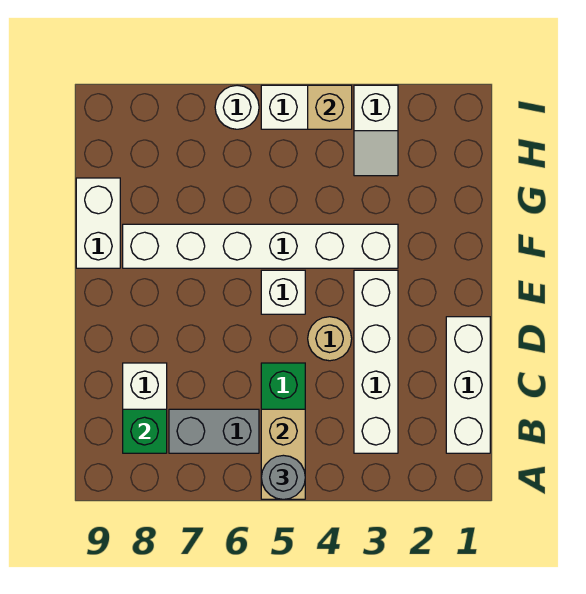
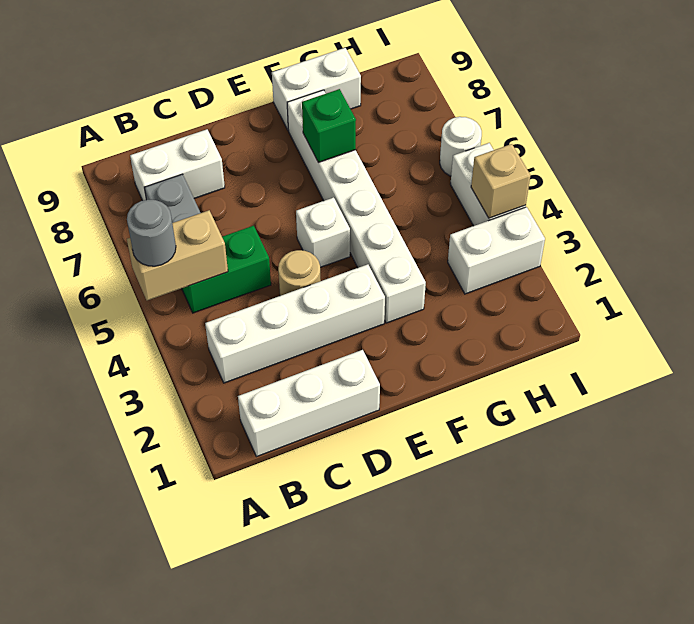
green brick B8 level 2 -> green brick F7 level 2
white slope H3:I3 level 1 top I -> white brick H3:I3 level 1

